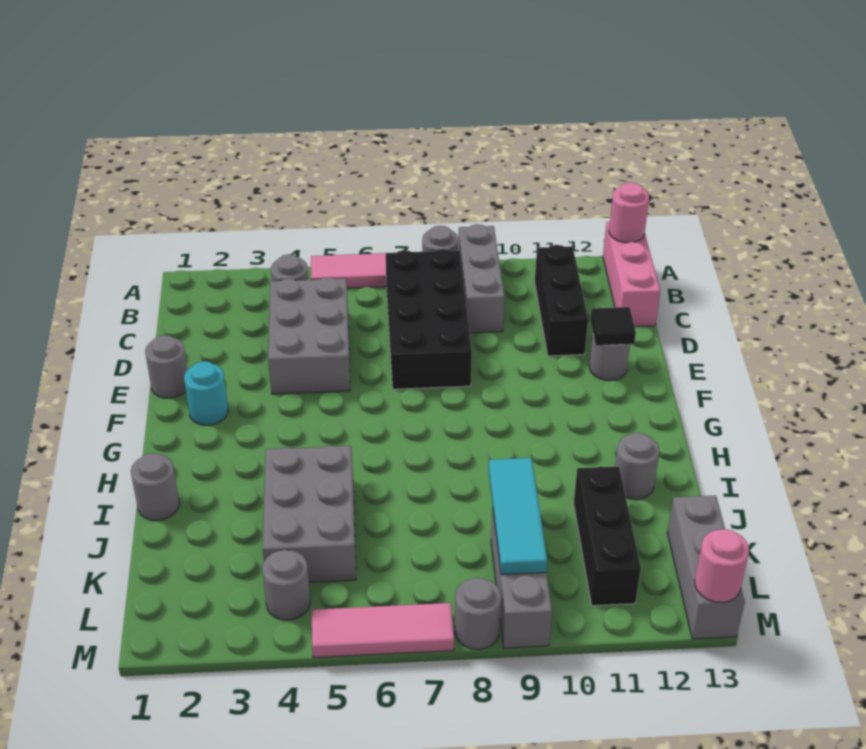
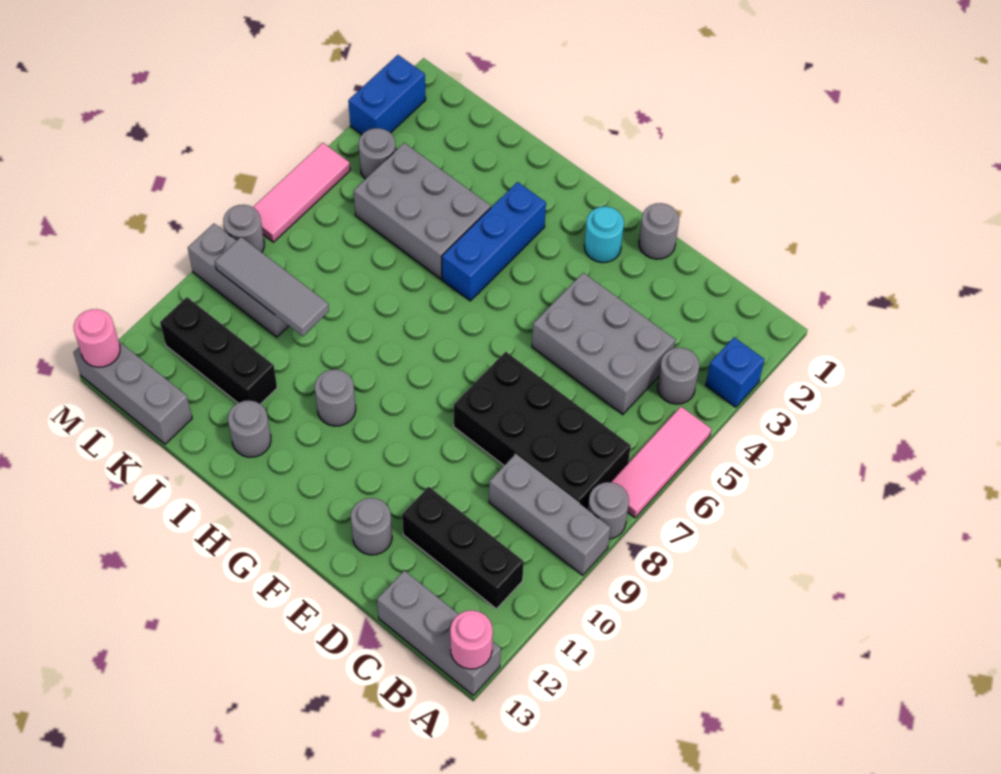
none -> blue brick A3 level 1
pink brick A13:C13 level 1 -> grey brick A13:C13 level 1
black tile E12 level 2 -> none
none -> blue brick H3:H5 level 1
grey round brick I1 level 1 -> grey round brick H10 level 1
cyan tile J9:L9 level 2 -> grey tile J9:L9 level 2
none -> blue brick M2:M3 level 1

